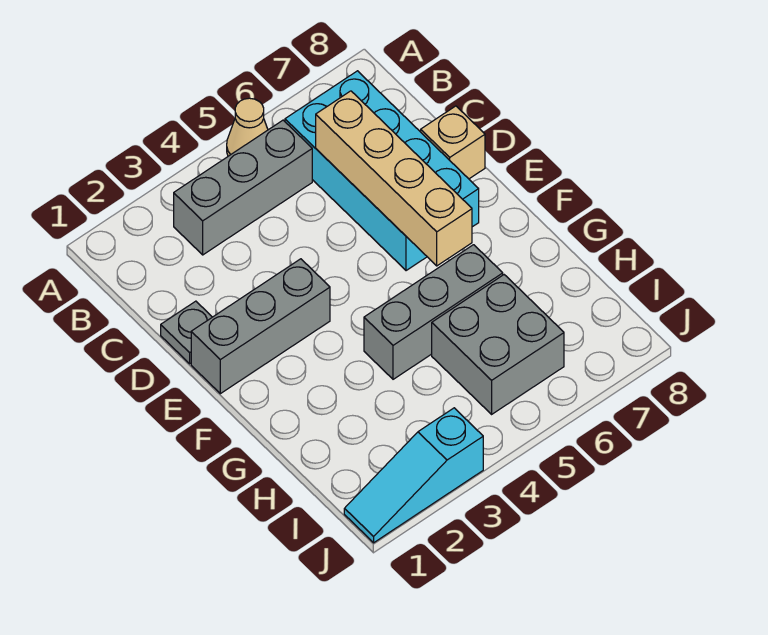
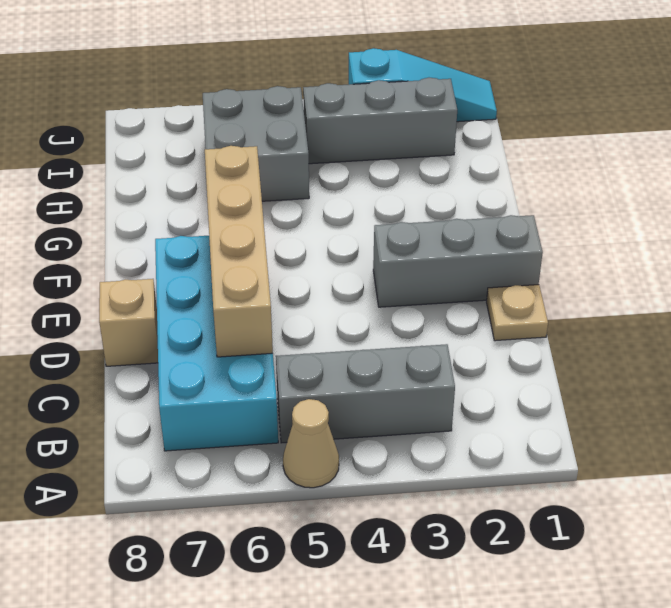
grey plate D1 level 1 -> tan plate D1 level 1
grey brick G4:G6 level 1 -> grey brick I2:I4 level 1

